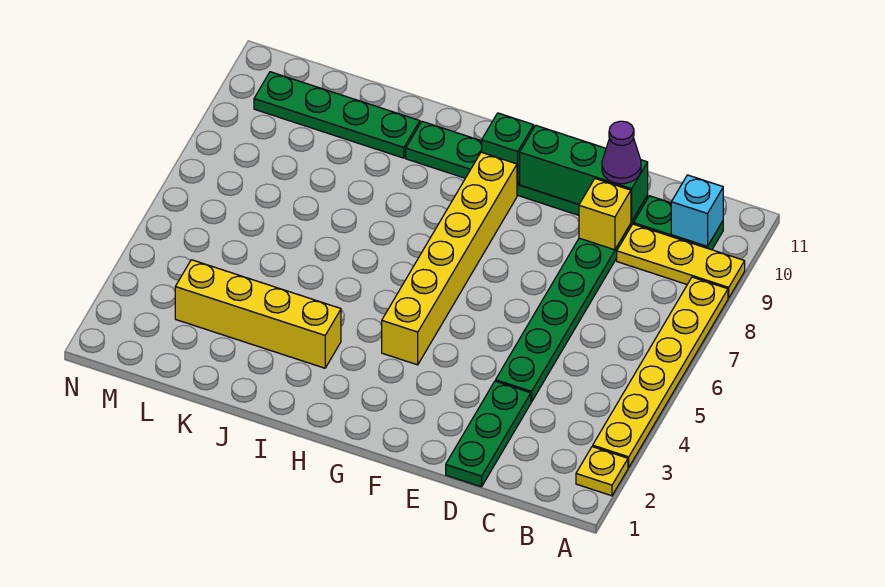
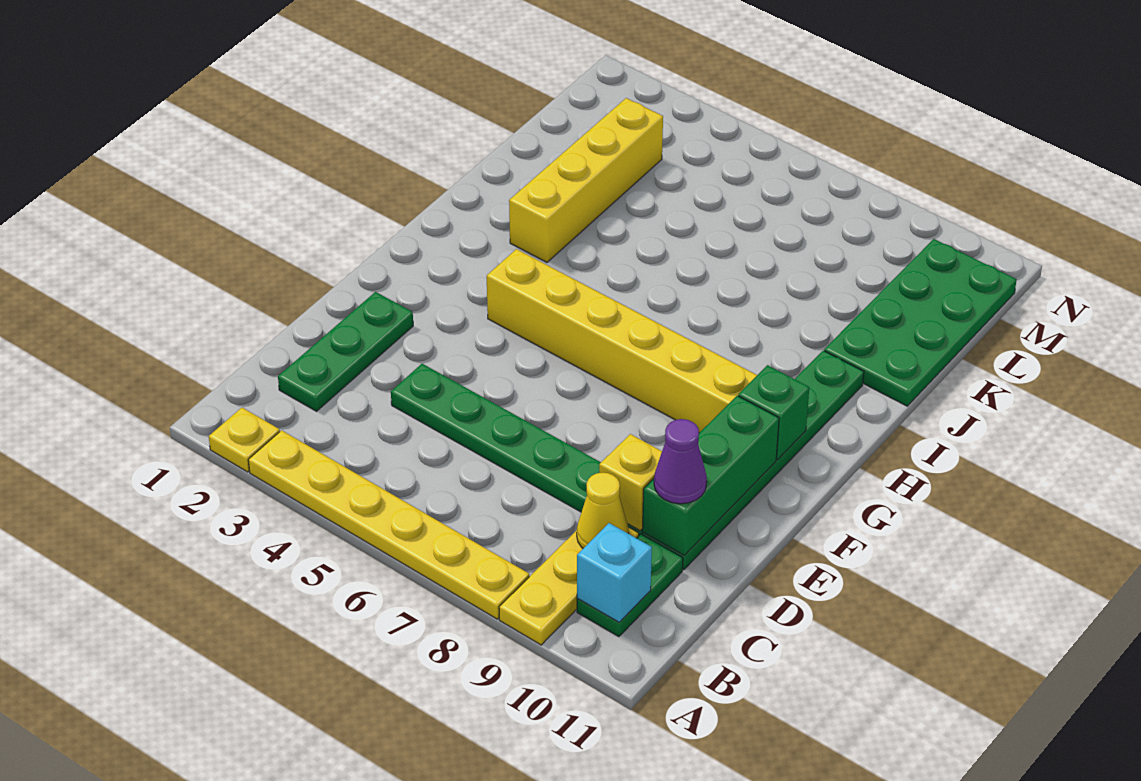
none -> yellow cone C9 level 2
green plate D1:D3 level 1 -> green plate C2:E2 level 1
green plate J10:M10 level 1 -> green plate J10:M11 level 1

